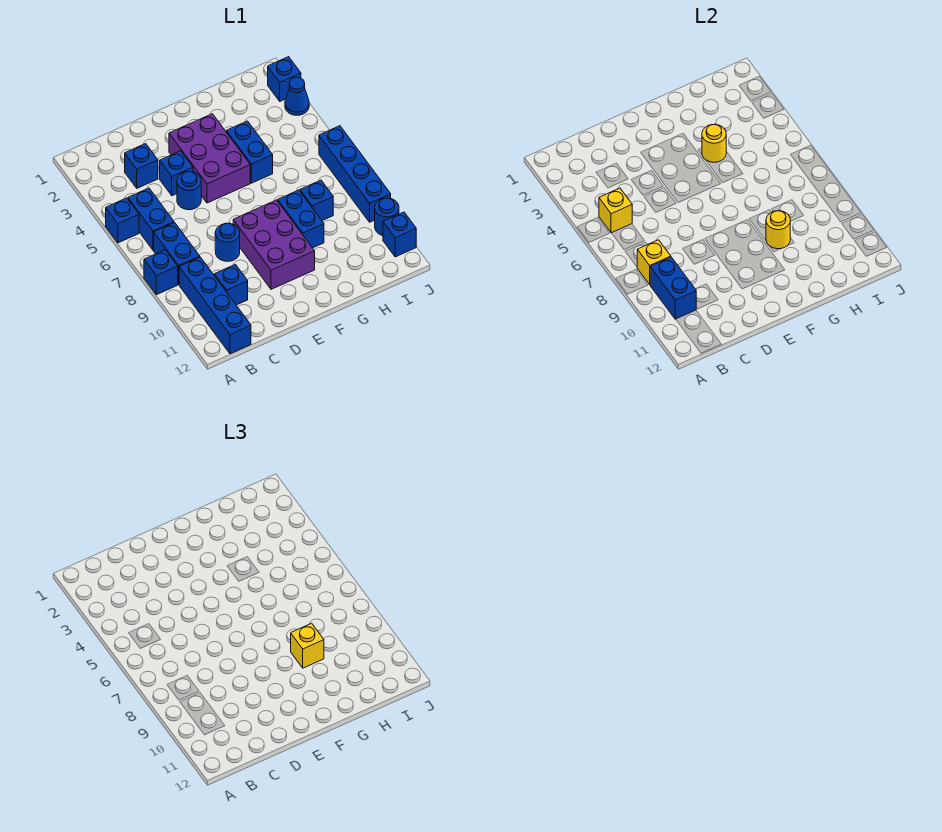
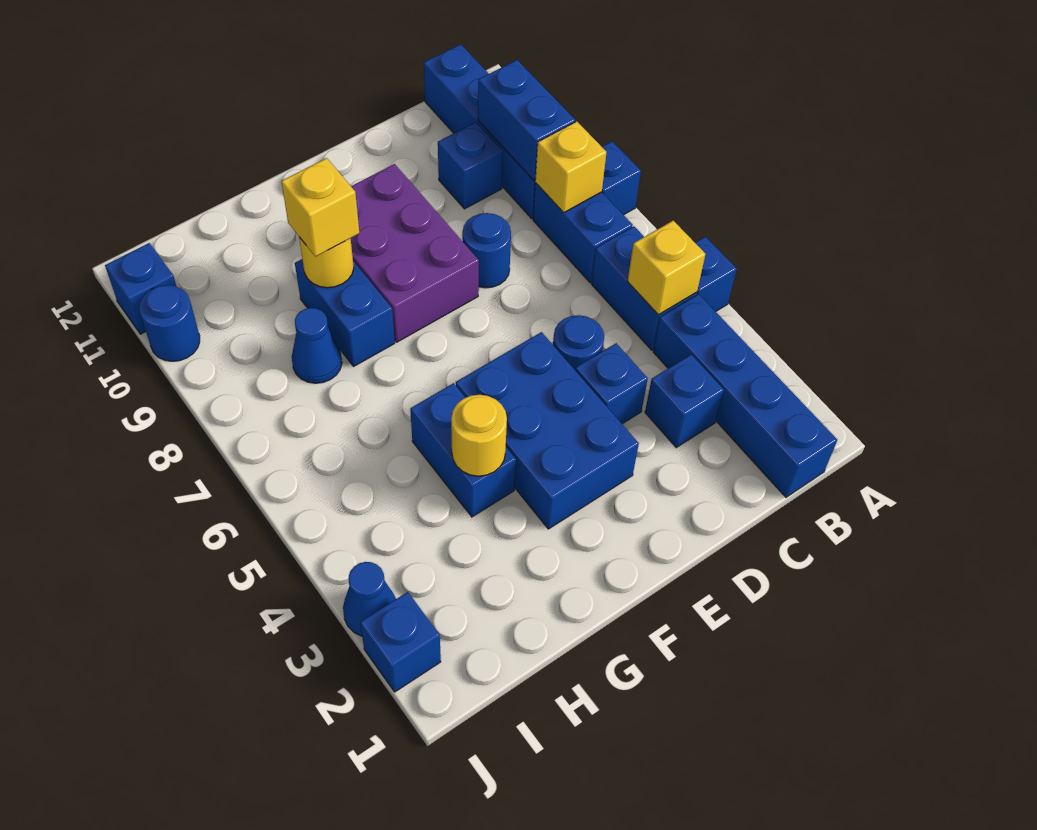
purple brick E3:F5 level 1 -> blue brick E3:F5 level 1
blue brick H8 level 1 -> blue cone H8 level 1
blue brick J6:J9 level 1 -> blue brick B1:B4 level 1

